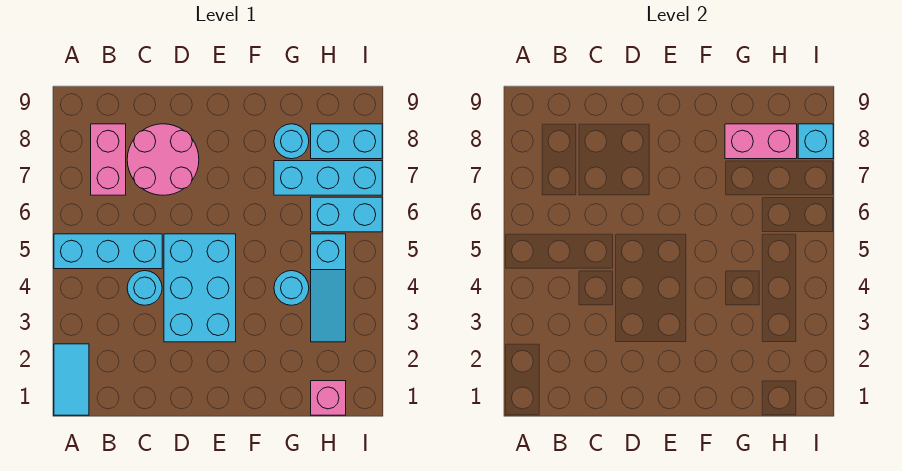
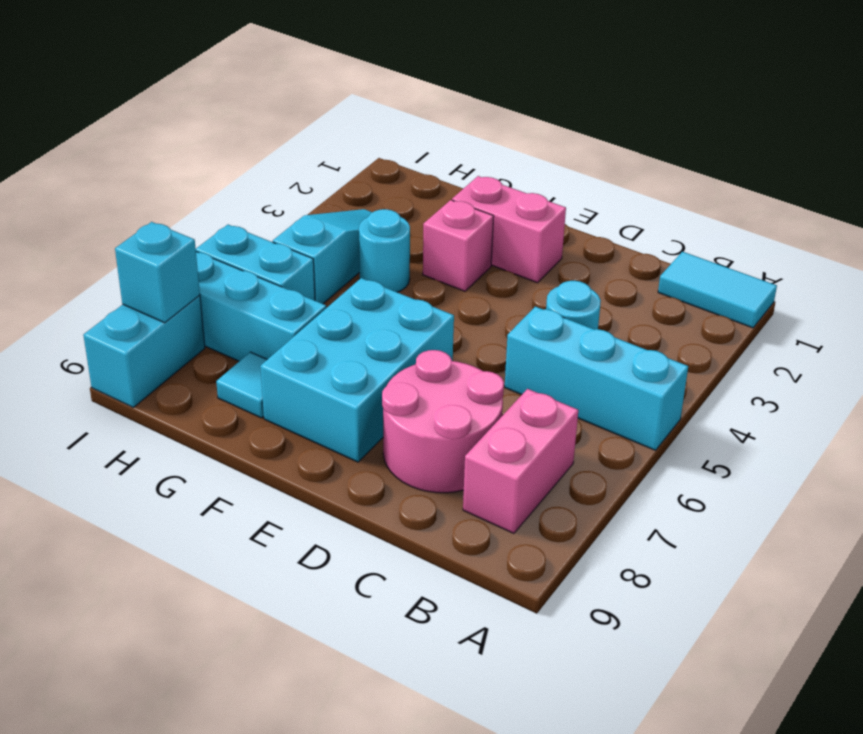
cyan tile A1:A2 level 1 -> cyan tile A1:B1 level 1
cyan brick D3:E5 level 1 -> cyan brick E6:F8 level 1
cyan round brick G8 level 1 -> cyan tile G8 level 1
pink brick G8:H8 level 2 -> pink brick E2:F2 level 1
pink brick H1 level 1 -> pink brick F3 level 1
cyan brick H8:I8 level 1 -> cyan brick I8:I9 level 1

